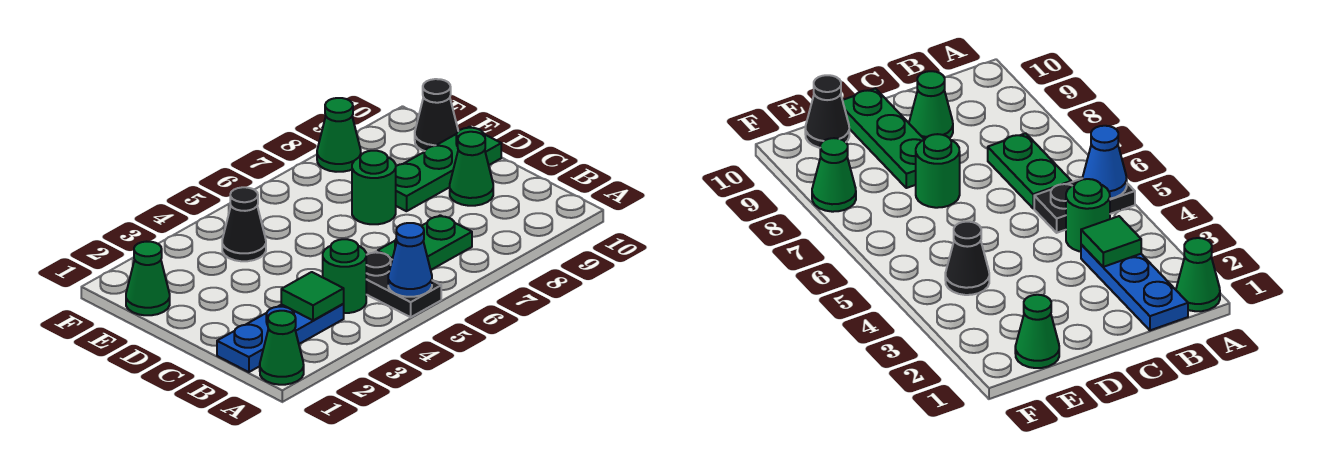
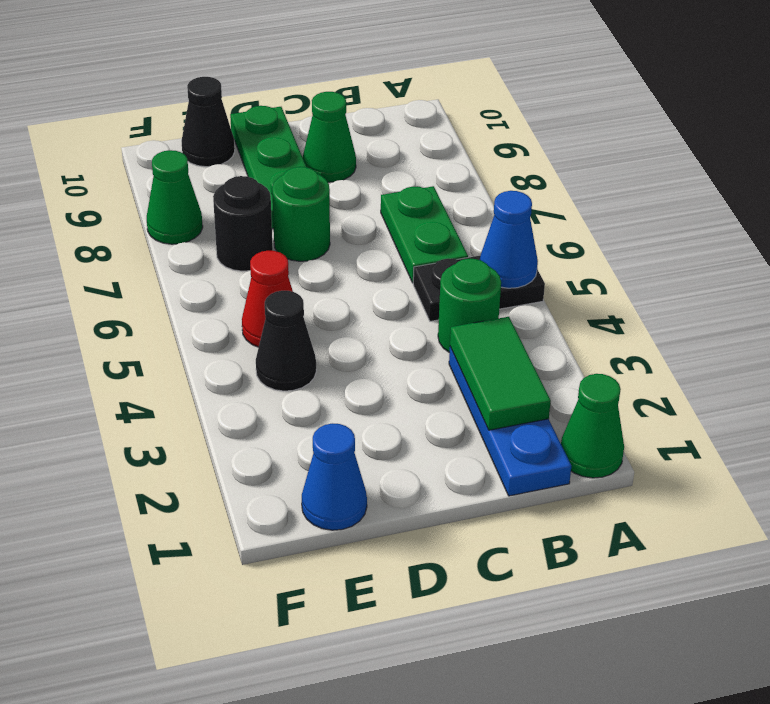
green tile B3 level 2 -> green tile B2:B3 level 2
green cone E1 level 1 -> blue cone E1 level 1
none -> red cone E5 level 1
none -> black round brick E7 level 1

